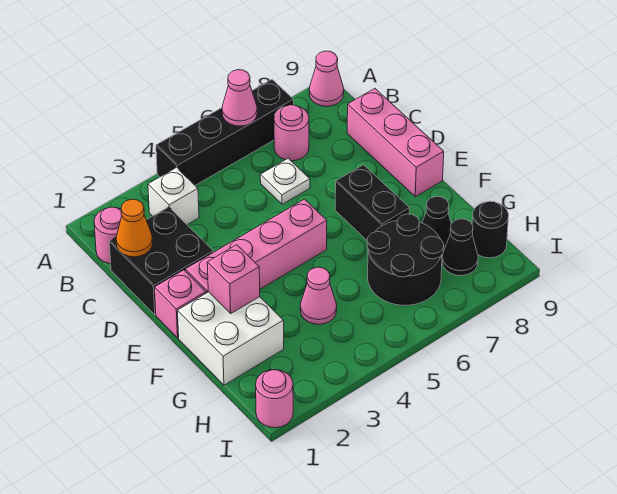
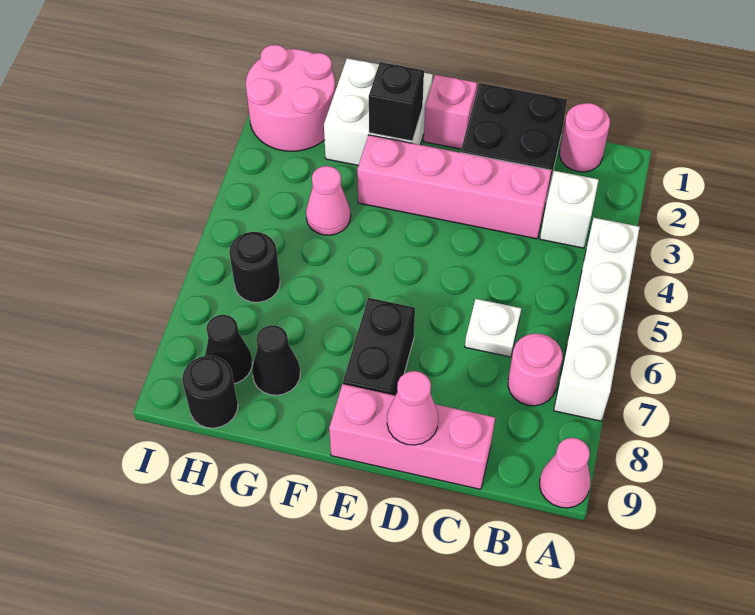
black brick A4:A7 level 1 -> white brick A4:A7 level 1
pink cone A6 level 2 -> pink cone D9 level 2
orange cone C1 level 2 -> none
pink brick E2:E5 level 1 -> pink brick C3:F3 level 1
black brick E7:F7 level 1 -> black brick E7:E8 level 1
pink brick F2 level 2 -> black brick F2 level 2
black round brick G6:H7 level 1 -> black round brick H6 level 1
pink round brick I1 level 1 -> pink round brick H1:I2 level 1

